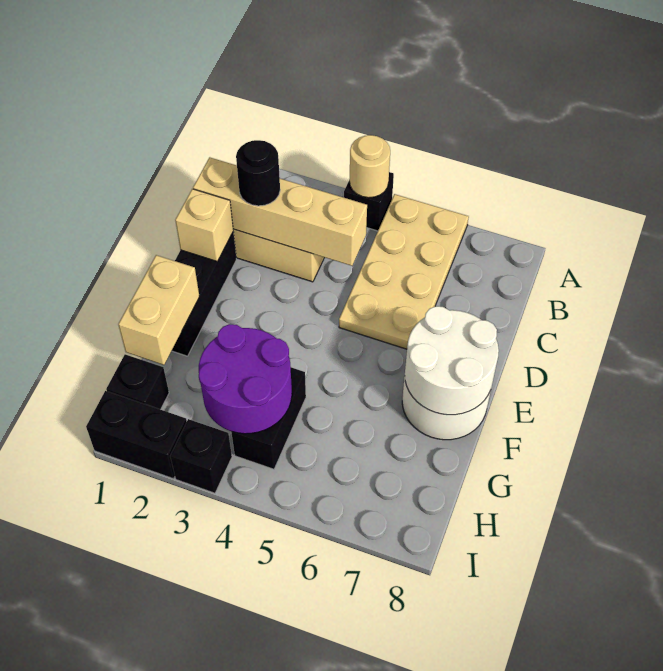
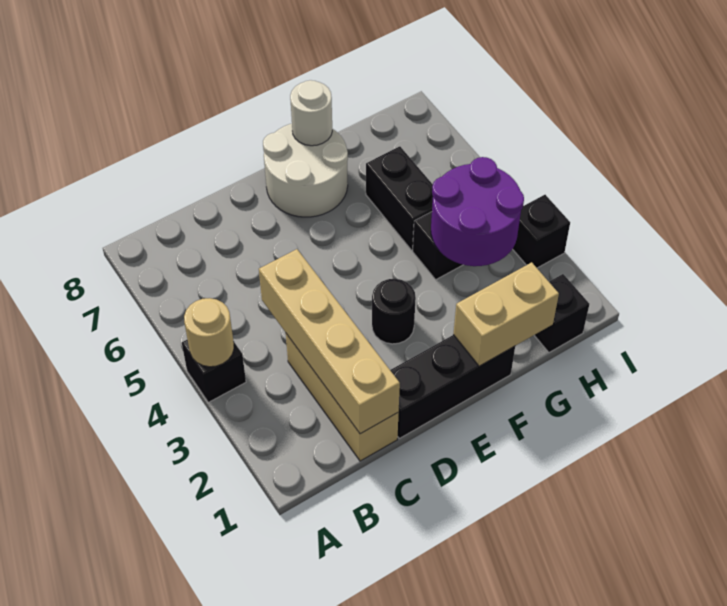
tan plate A5:D6 level 1 -> none
black round brick C2 level 3 -> black round brick E3 level 1
tan brick D1 level 2 -> none
white round brick E7:F8 level 2 -> white round brick F8 level 2
black brick I1:I2 level 1 -> black brick G5:G6 level 1

